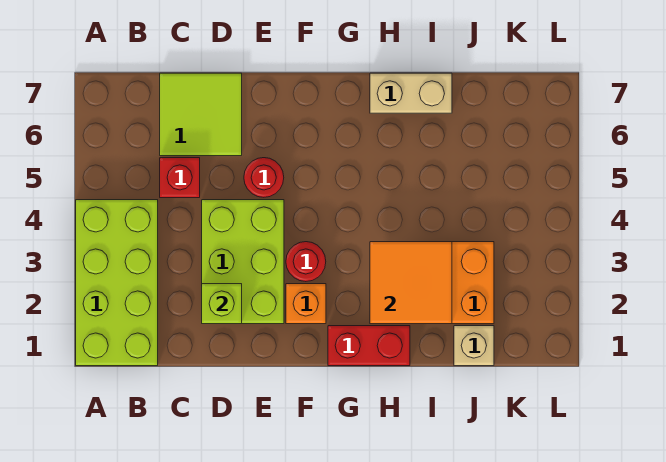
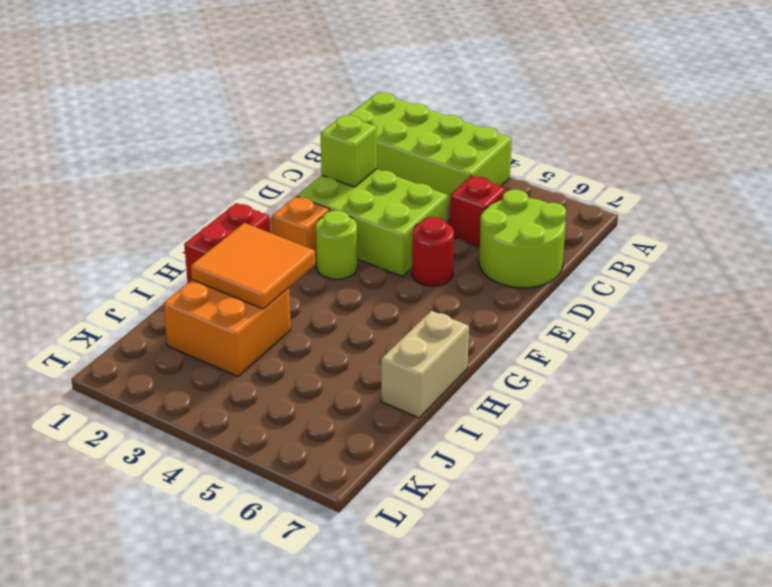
lime tile C6:D7 level 1 -> lime round brick C6:D7 level 1
red round brick F3 level 1 -> lime round brick F3 level 1
tan brick J1 level 1 -> none

